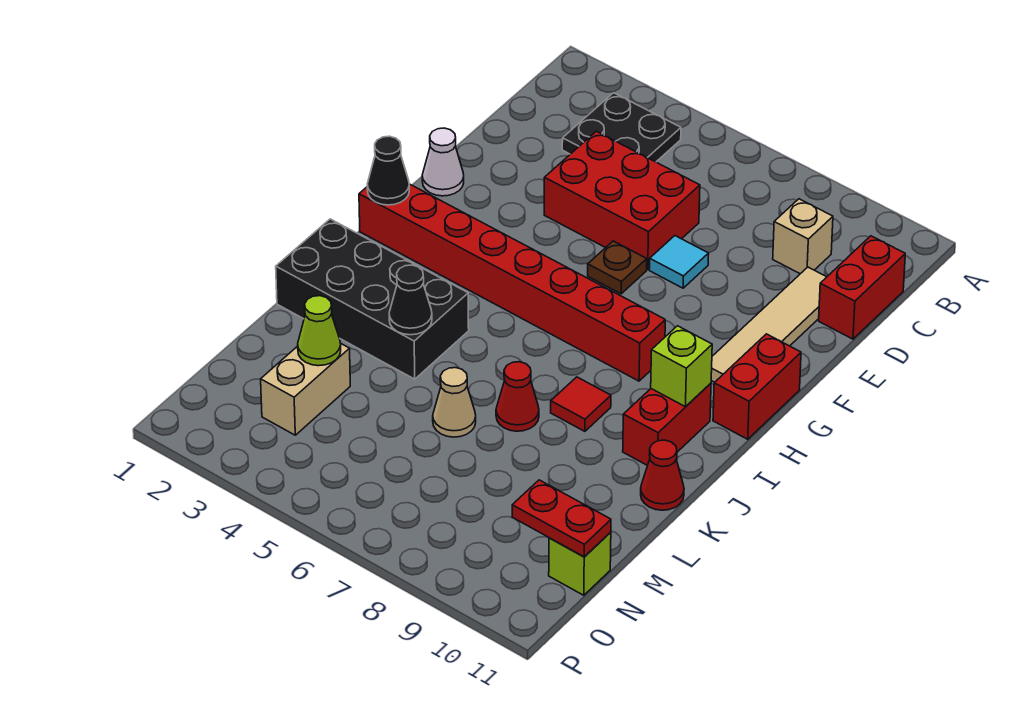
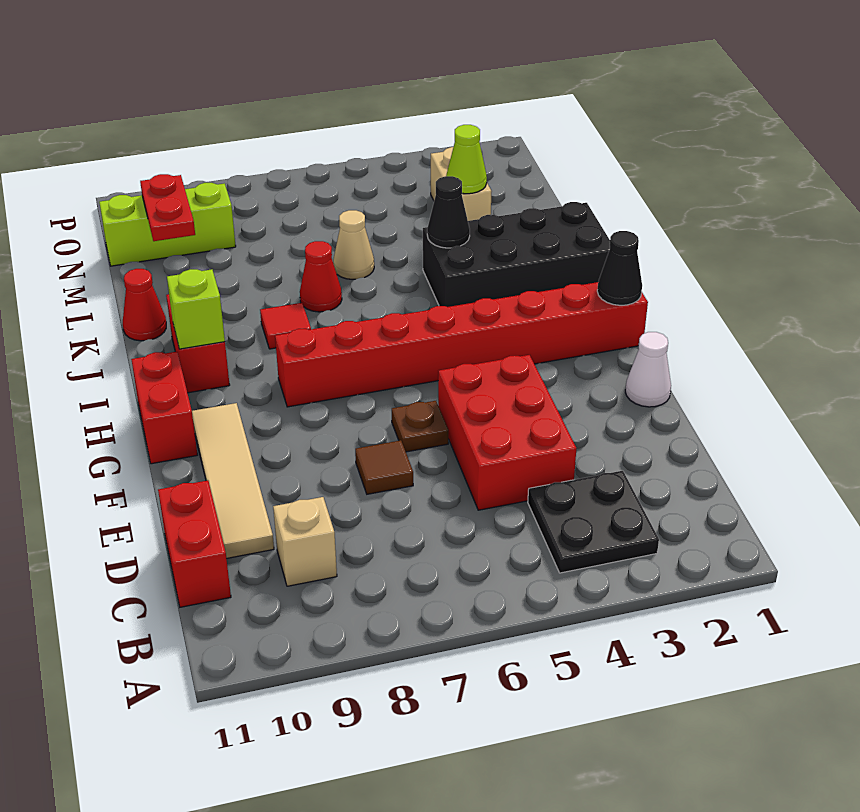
red brick D4:E6 level 1 -> red brick D4:F5 level 1
cyan tile E7 level 1 -> brown tile E7 level 1
red plate N10:N11 level 2 -> red plate M10:N10 level 2
lime brick N11 level 1 -> lime brick N9:N11 level 1

